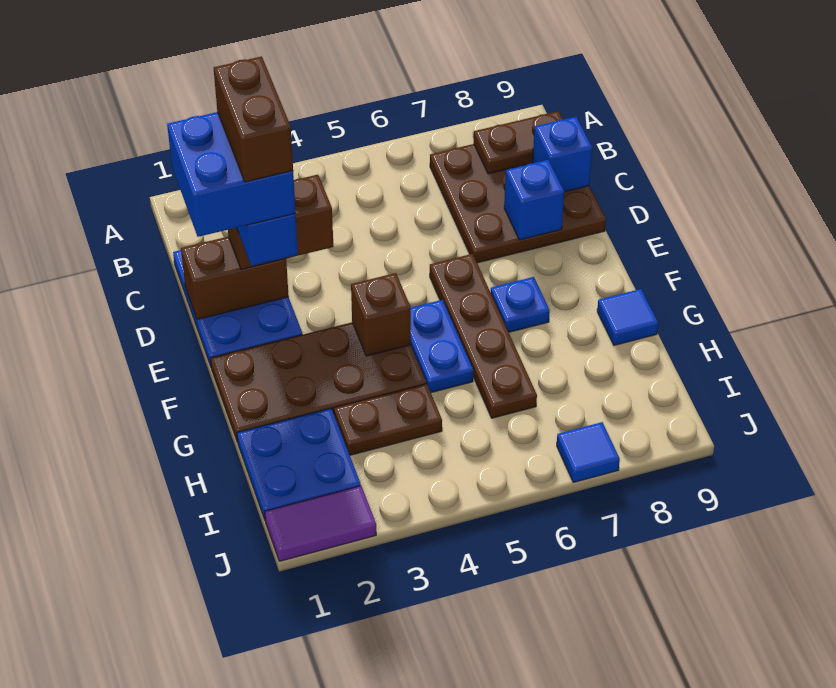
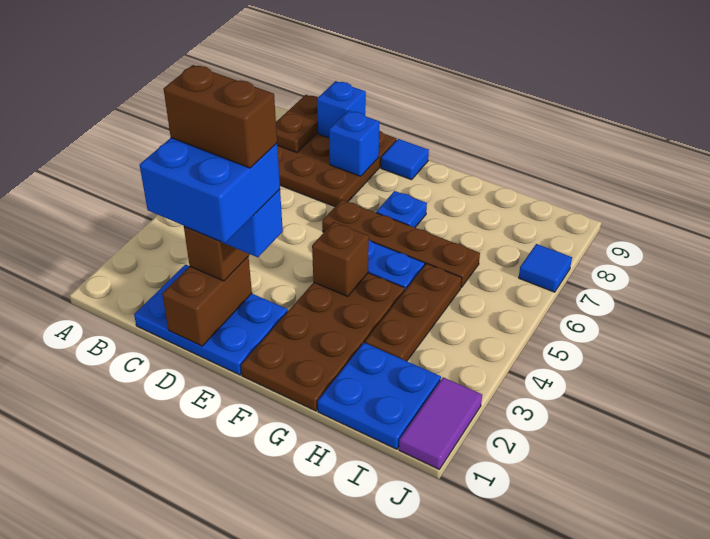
blue tile G9 level 1 -> blue tile E9 level 1
brown plate H3:H4 level 1 -> brown plate H3:H5 level 1

